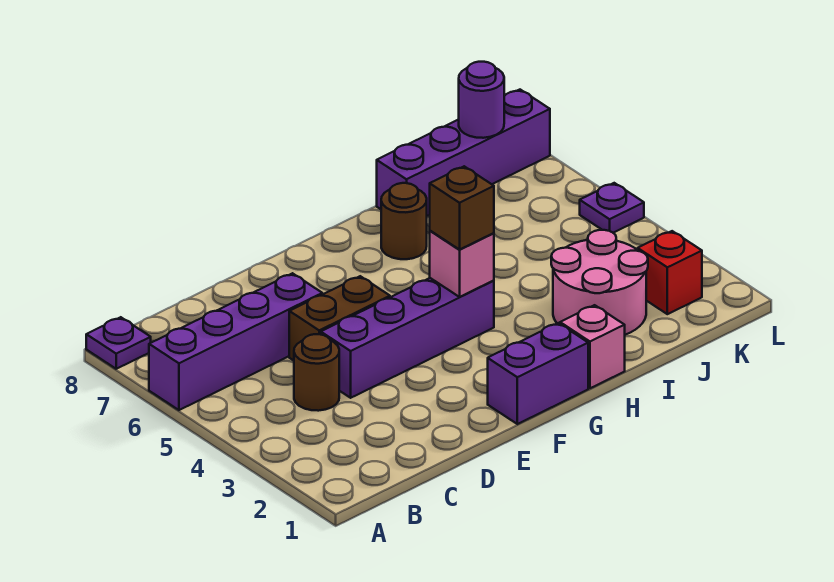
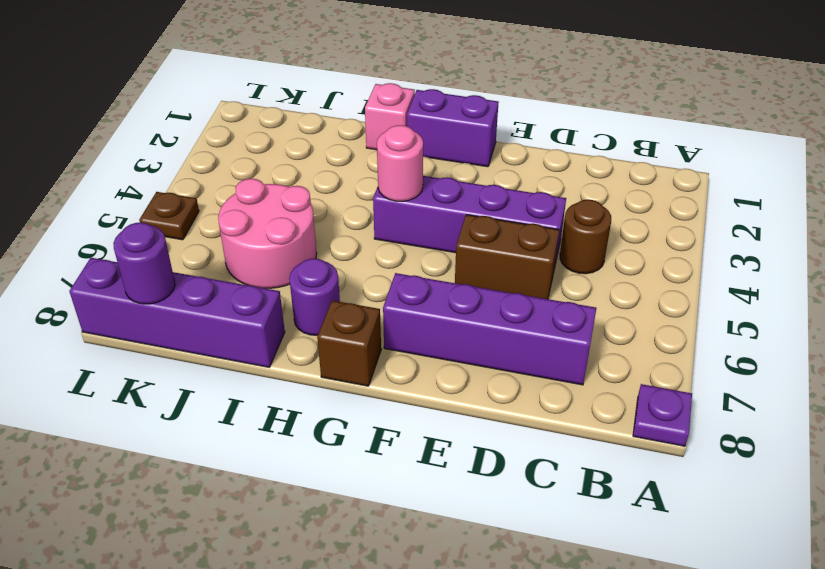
purple brick A6:D6 level 1 -> purple brick C7:F7 level 1
pink brick G4 level 2 -> pink round brick G4 level 2
brown brick G4 level 3 -> brown brick G8 level 1
brown round brick H7 level 1 -> purple round brick H7 level 1
pink round brick I2:J3 level 1 -> pink round brick I5:J6 level 1
red brick K2 level 1 -> none
purple plate L5 level 1 -> brown plate L5 level 1

